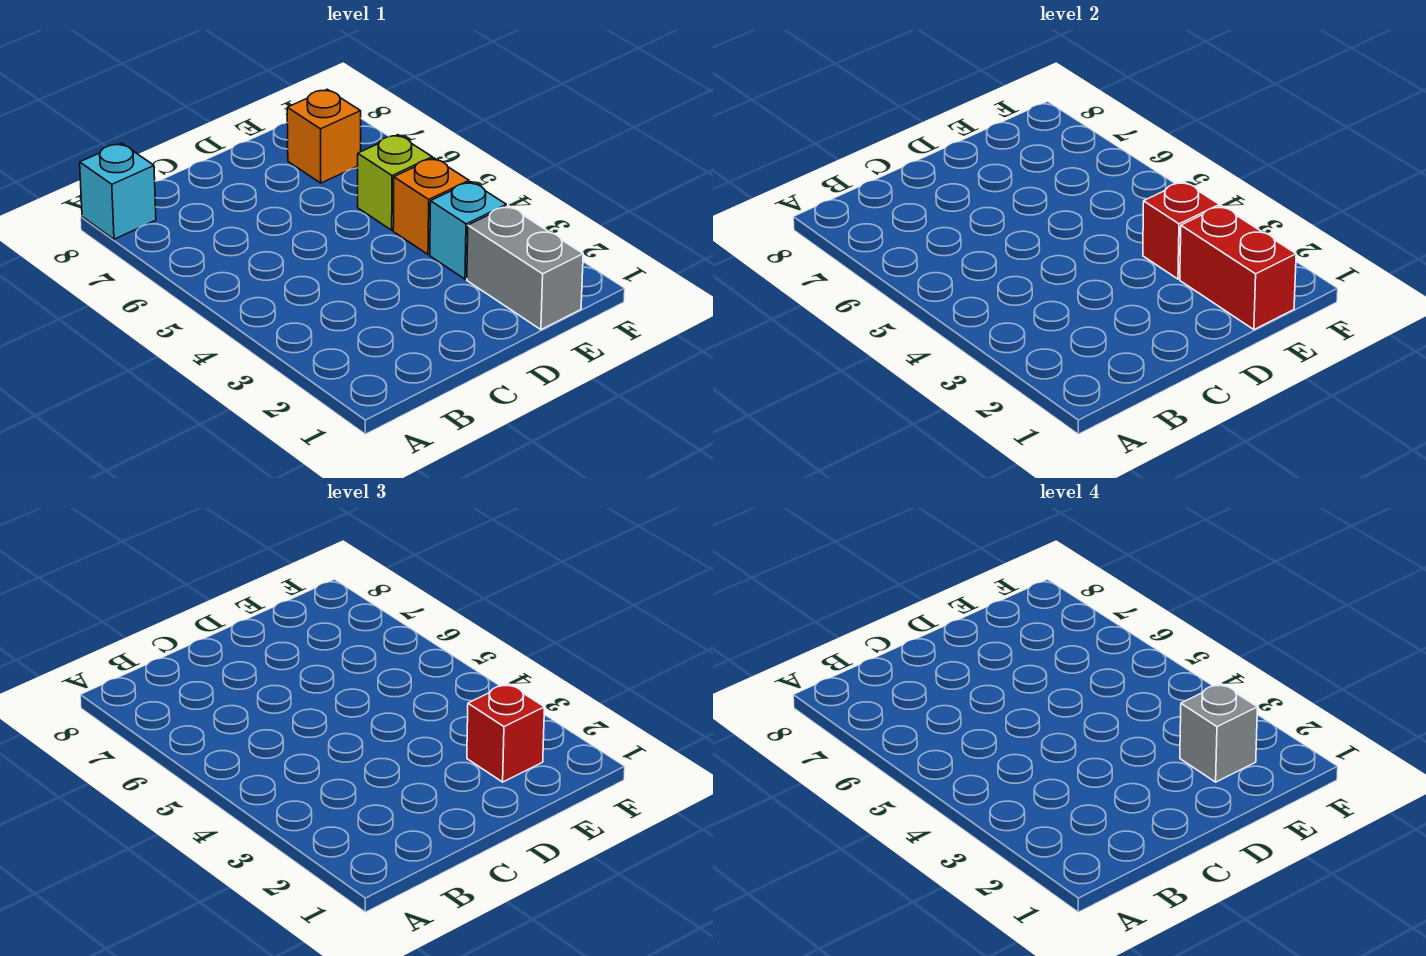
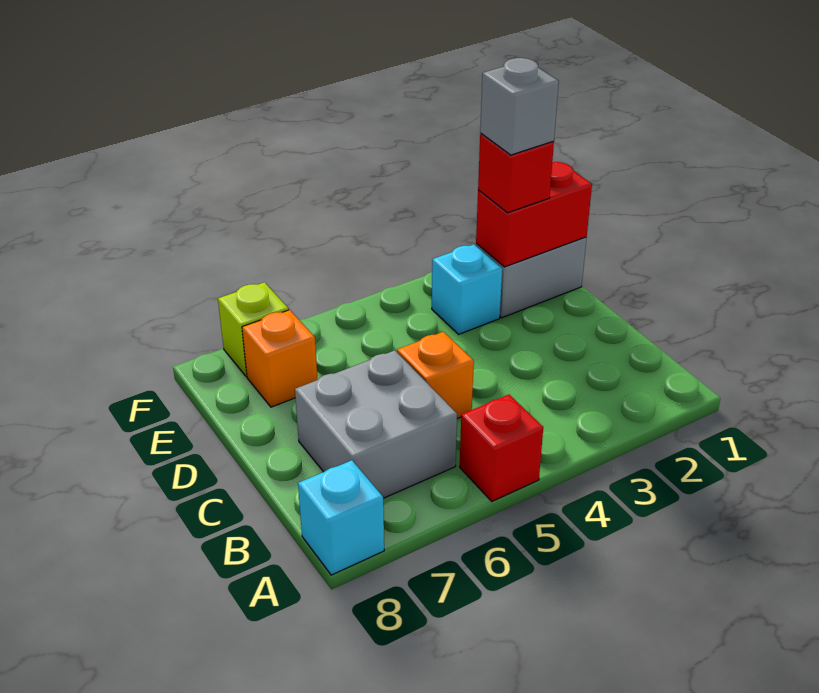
none -> grey brick B6:C7 level 1
red brick E3 level 2 -> red brick A5 level 1
orange brick E4 level 1 -> orange brick C5 level 1
lime brick E5 level 1 -> lime brick F7 level 1

